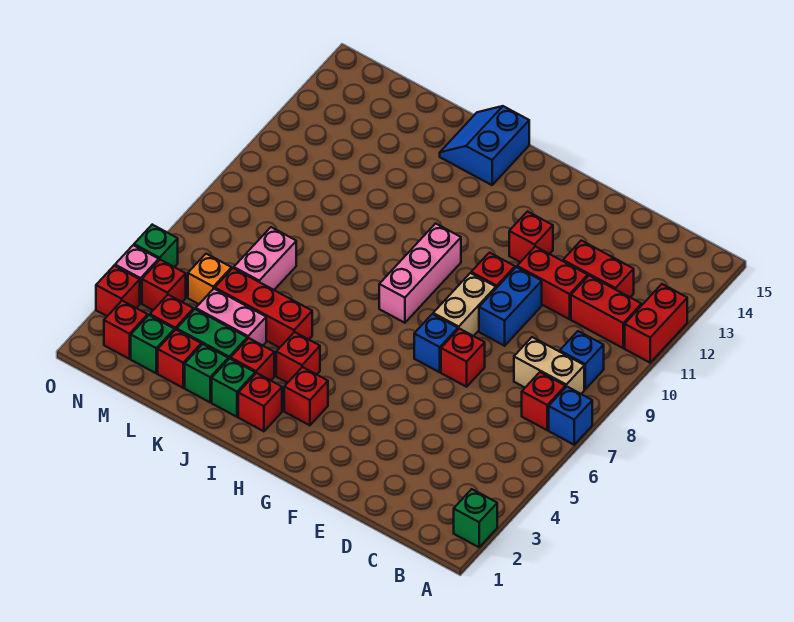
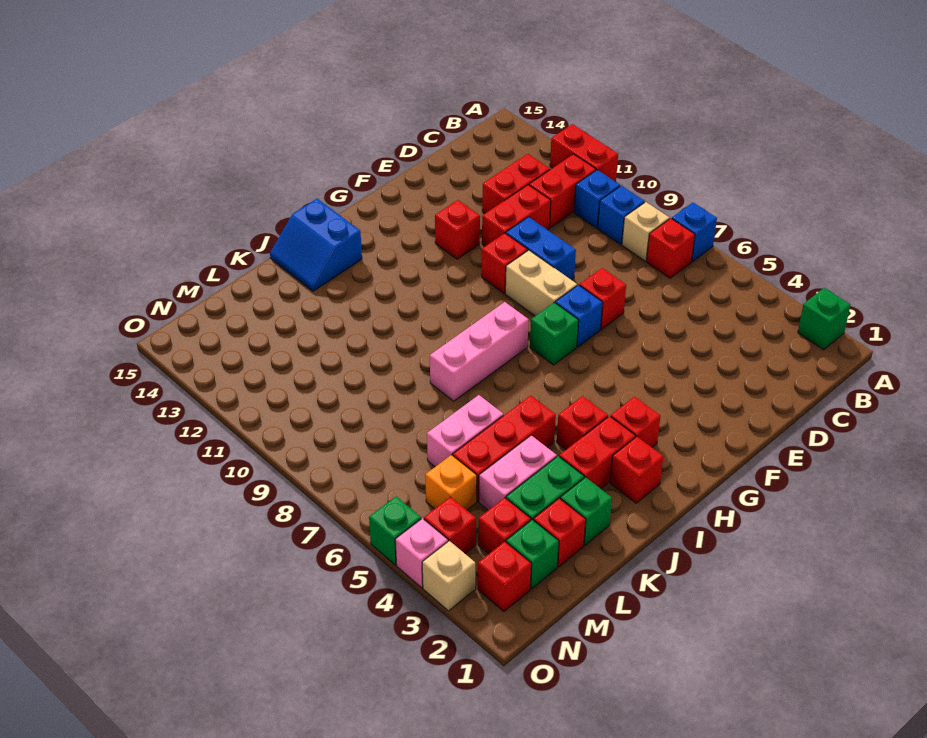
tan brick B8:C8 level 1 -> tan brick B8 level 1
none -> blue brick B10 level 1
pink brick H8:H10 level 1 -> pink brick H8:J8 level 1
green brick J2 level 1 -> green brick G7 level 1
red brick J3 level 1 -> red brick I3:J3 level 1
pink brick L6:L7 level 1 -> pink brick K6:L6 level 1
red brick O3 level 1 -> tan brick O3 level 1

